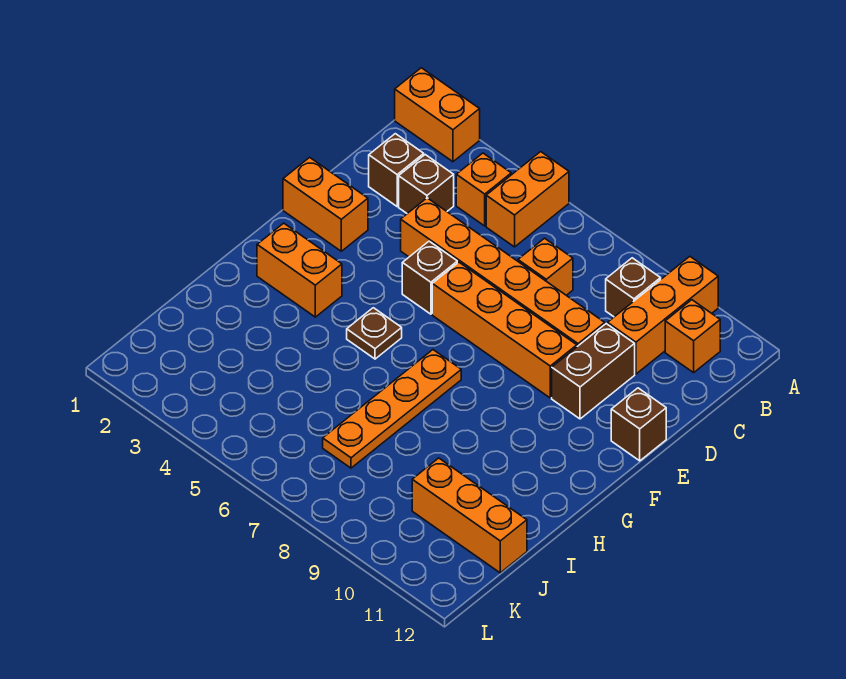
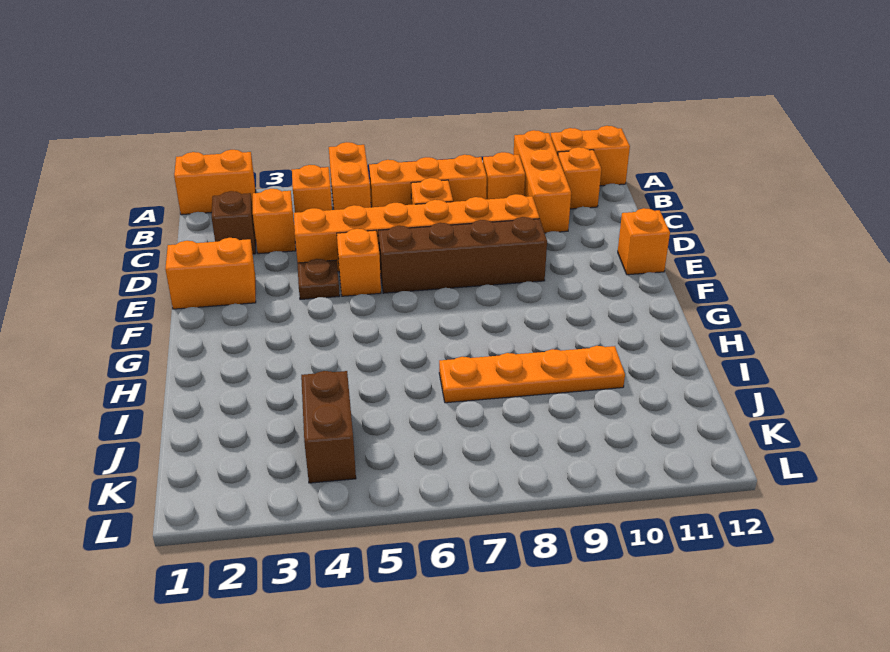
brown brick B9 level 1 -> orange brick B9 level 1
brown brick C3 level 1 -> orange brick C3 level 1
brown brick D10:E10 level 1 -> brown brick J4:K4 level 1
brown brick E5 level 1 -> orange brick E5 level 1
orange brick E6:E9 level 1 -> brown brick E6:E9 level 1
brown brick E12 level 1 -> orange brick E12 level 1
orange brick G2:G3 level 1 -> orange brick A11:A12 level 1
brown plate G5 level 1 -> brown plate E4 level 1
orange plate G7:J7 level 1 -> orange plate I7:I10 level 1
orange brick J10:J12 level 1 -> orange brick B6:B8 level 1

